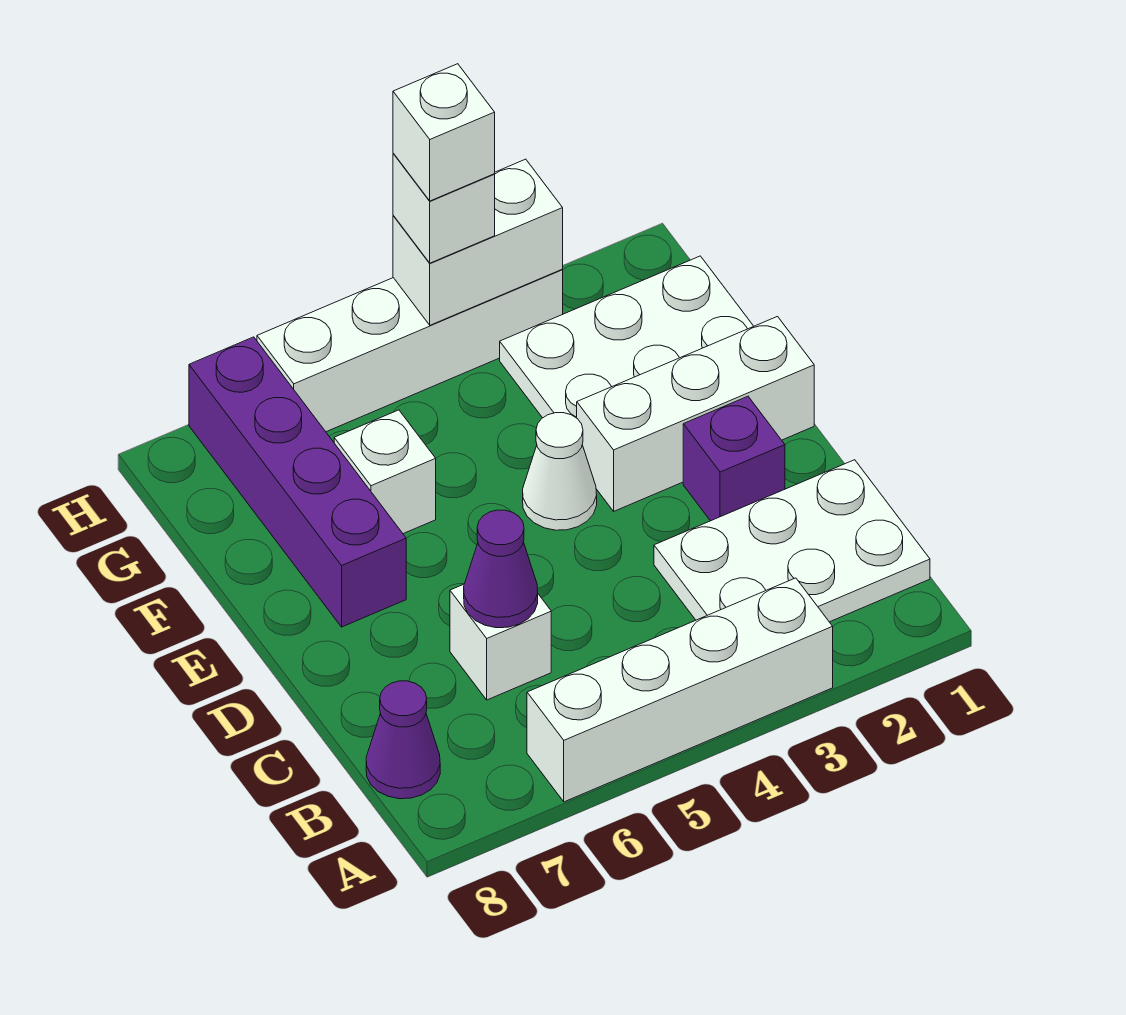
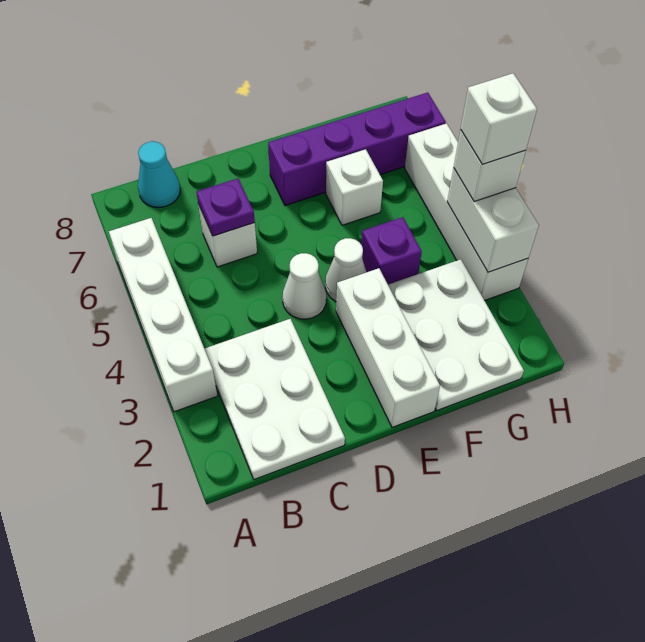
purple cone B8 level 1 -> cyan cone B8 level 1
purple cone C6 level 2 -> purple plate C6 level 2
purple brick D2 level 1 -> purple brick F4 level 1
none -> white cone D4 level 1

